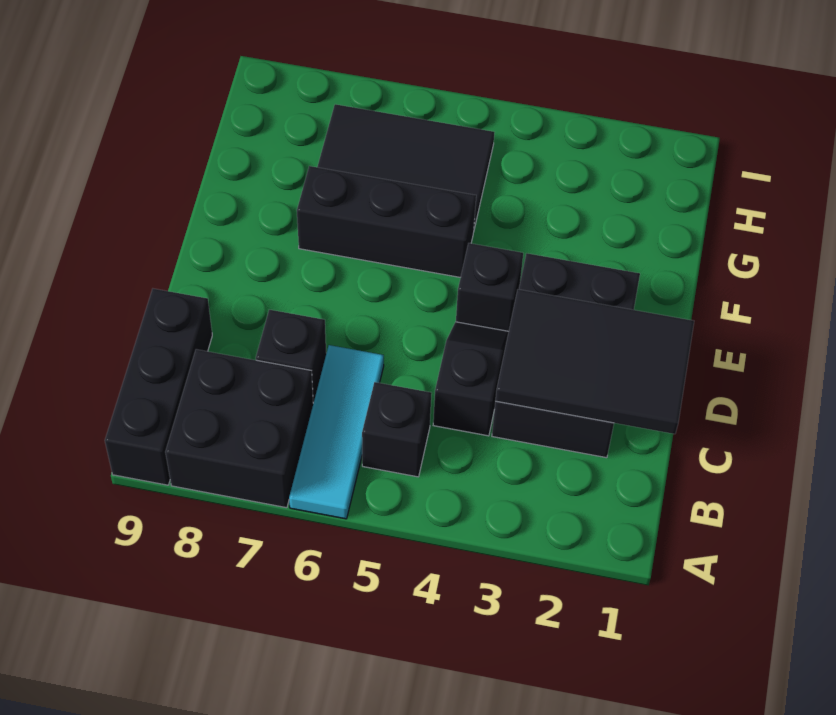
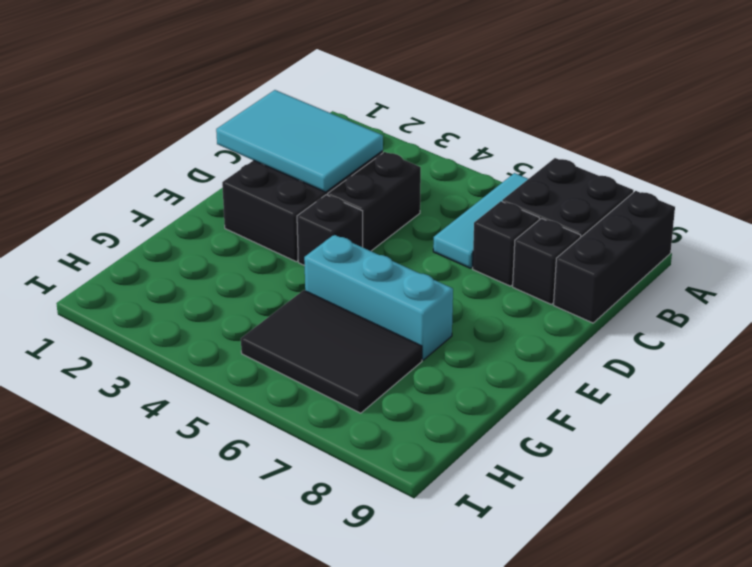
black brick B5 level 1 -> black brick C8 level 1
black tile C1:D3 level 2 -> cyan tile C1:D3 level 2
black slope C4:D4 level 1 top C -> black brick C4:D4 level 1
black brick F5:F7 level 1 -> cyan brick F5:F7 level 1

